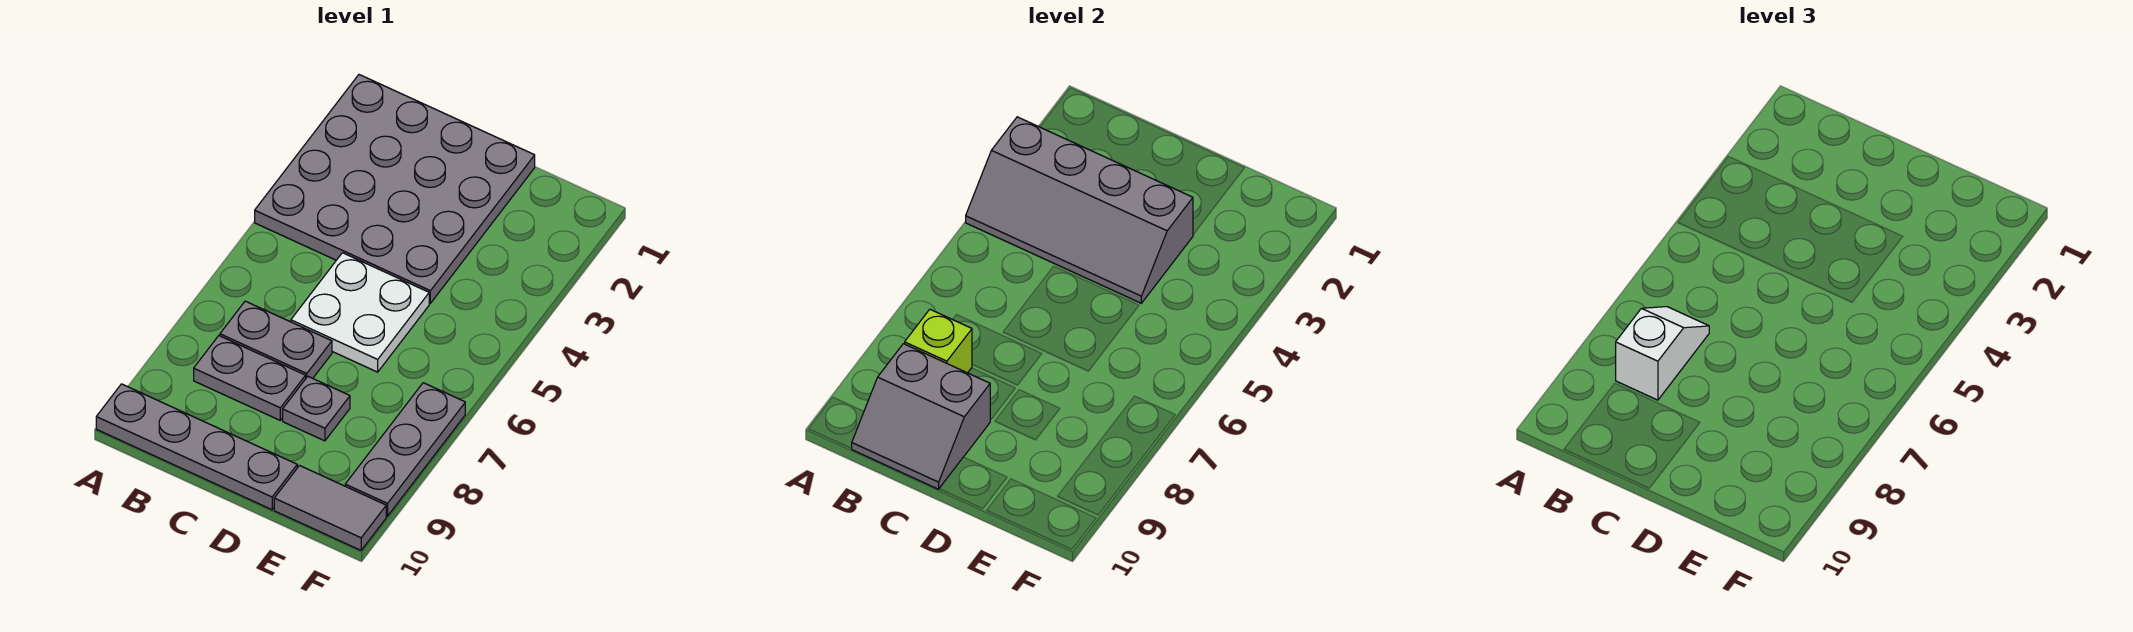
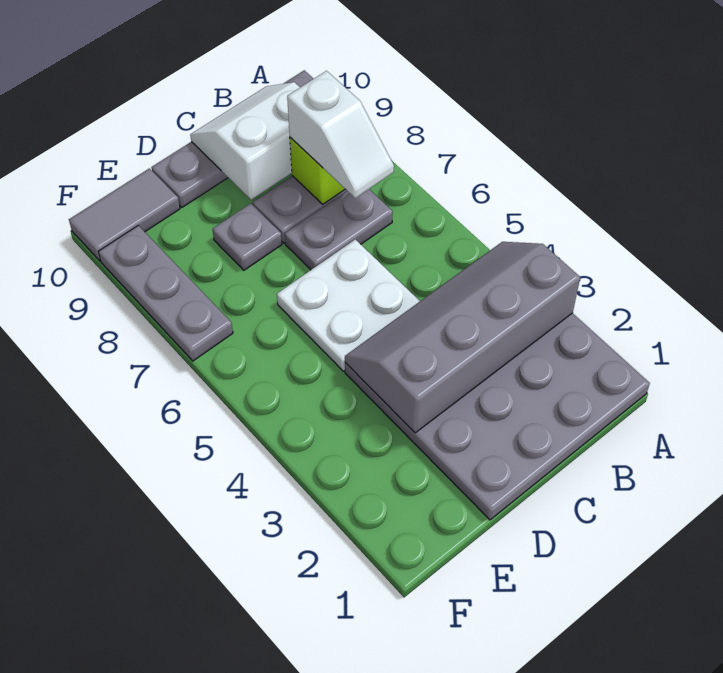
grey slope B9:C10 level 2 top 9 -> white slope B9:C10 level 2 top 9

